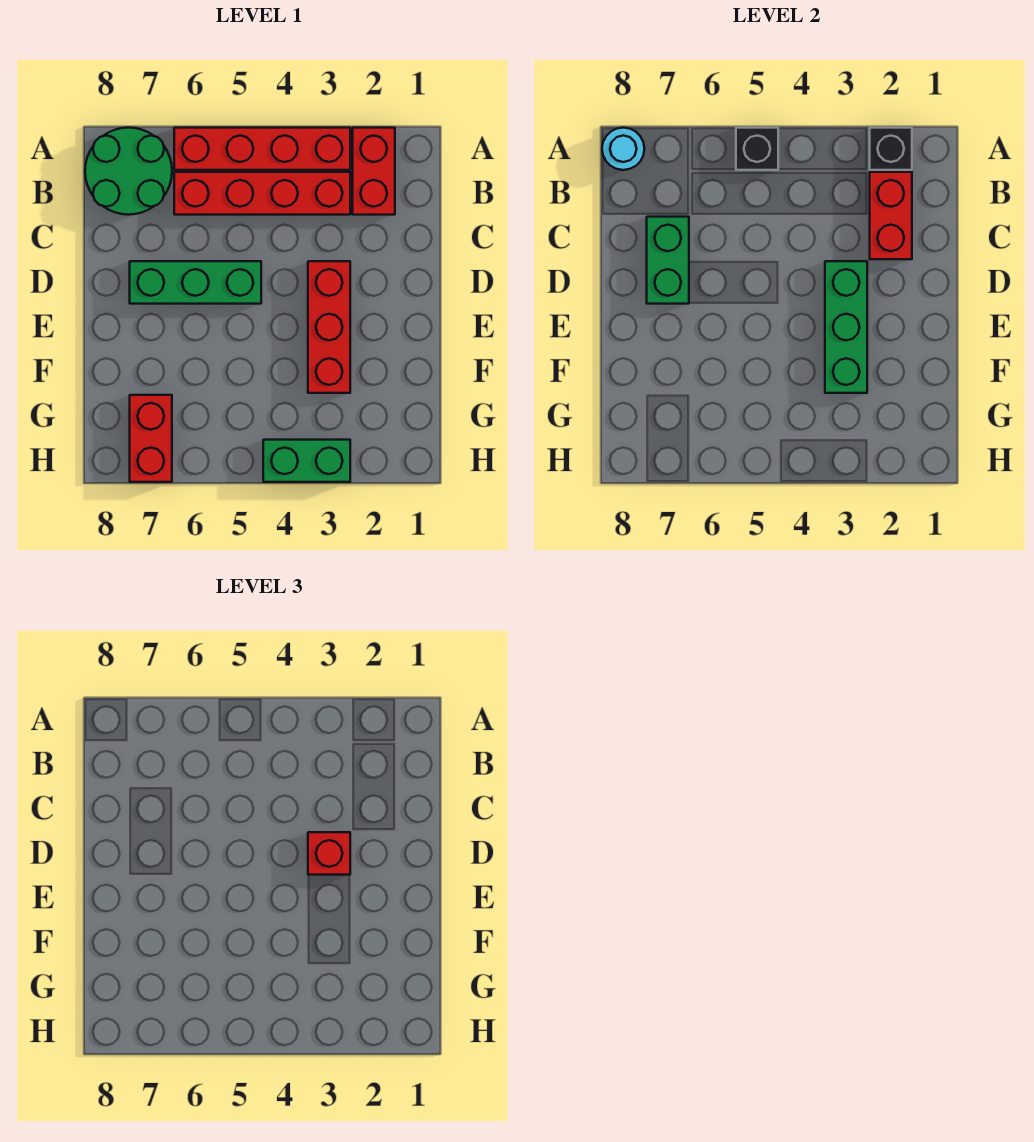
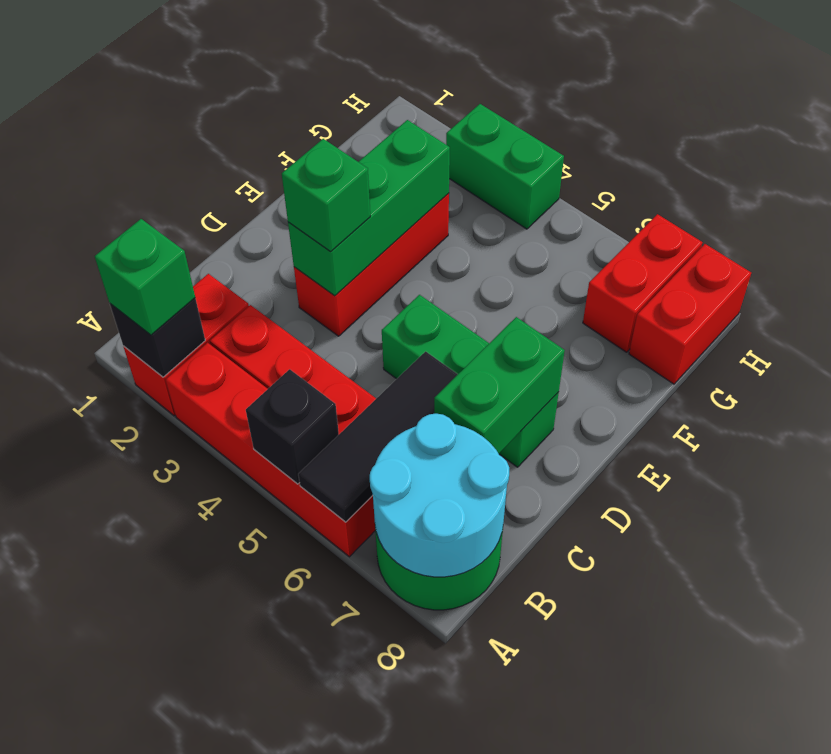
none -> green brick A2 level 3
none -> black tile A6:C6 level 2
cyan round brick A8 level 2 -> cyan round brick A7:B8 level 2
red brick B2:C2 level 2 -> red brick G8:H8 level 1
red brick D3 level 3 -> green brick D3 level 3

